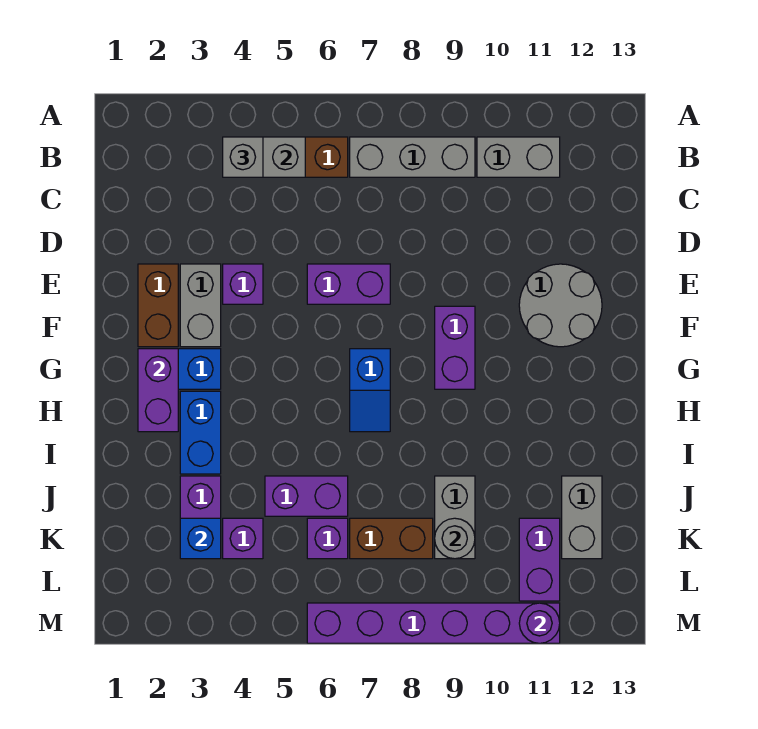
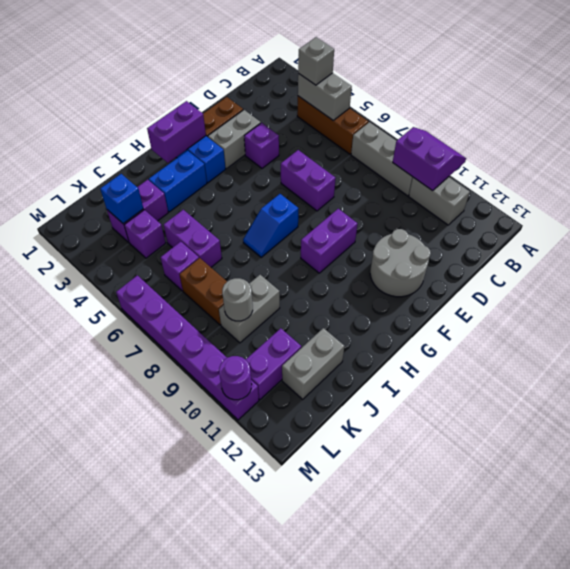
none -> purple slope A9:B10 level 2 top B

